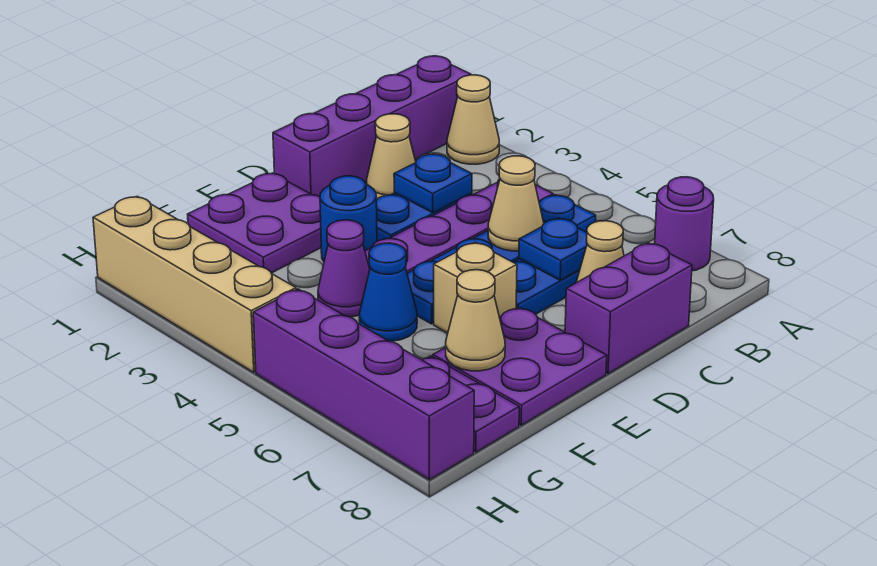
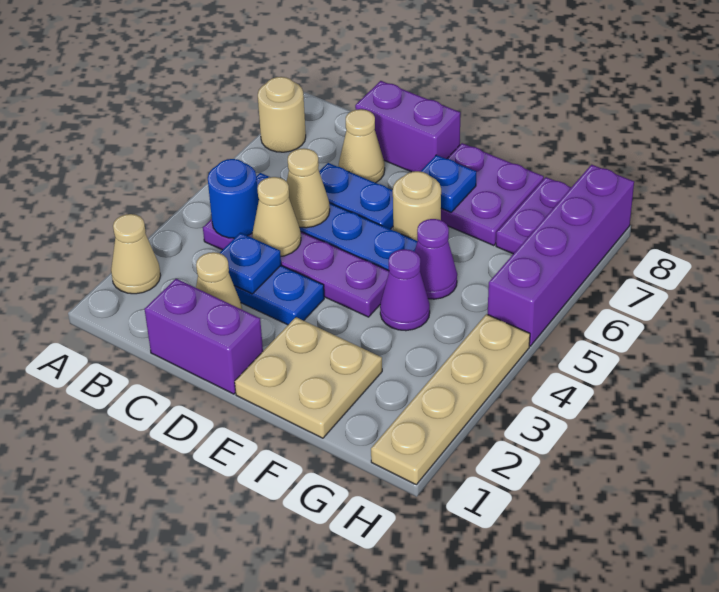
purple brick A1:D1 level 1 -> purple brick C1:D1 level 1
purple round brick A7 level 1 -> tan round brick A7 level 1
blue plate C6 level 2 -> blue plate E7 level 2
purple plate E1:F2 level 1 -> tan plate E1:F2 level 1
blue round brick E3 level 1 -> blue round brick B4 level 2
tan brick E6 level 1 -> tan round brick E6 level 1
blue cone F5 level 1 -> purple cone F5 level 1
tan cone F7 level 2 -> tan cone C4 level 2
tan brick H1:H4 level 1 -> tan plate H1:H4 level 1

